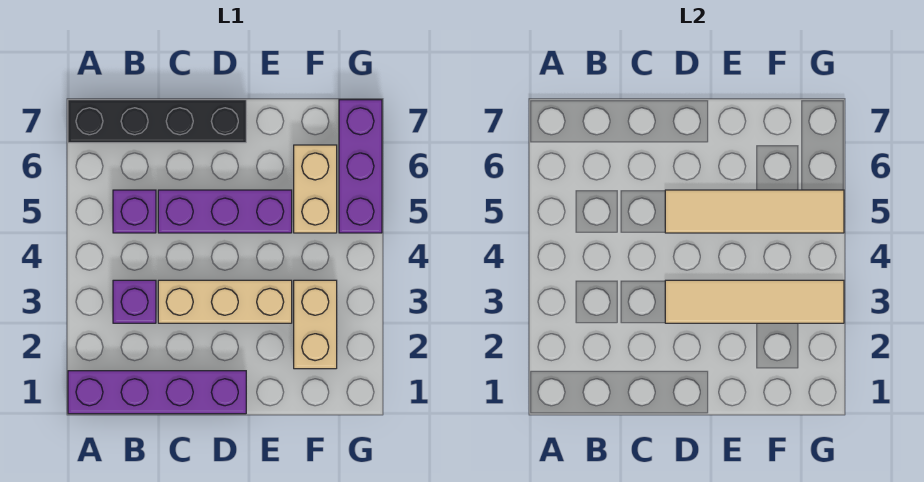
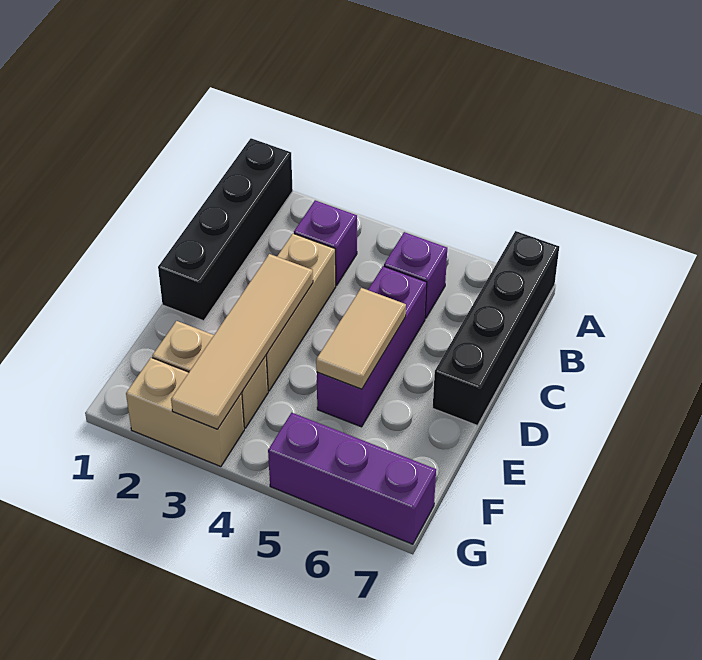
purple brick A1:D1 level 1 -> black brick A1:D1 level 1
tan tile D5:G5 level 2 -> tan tile D5:E5 level 2
tan brick F5:F6 level 1 -> tan brick G2:G3 level 1

